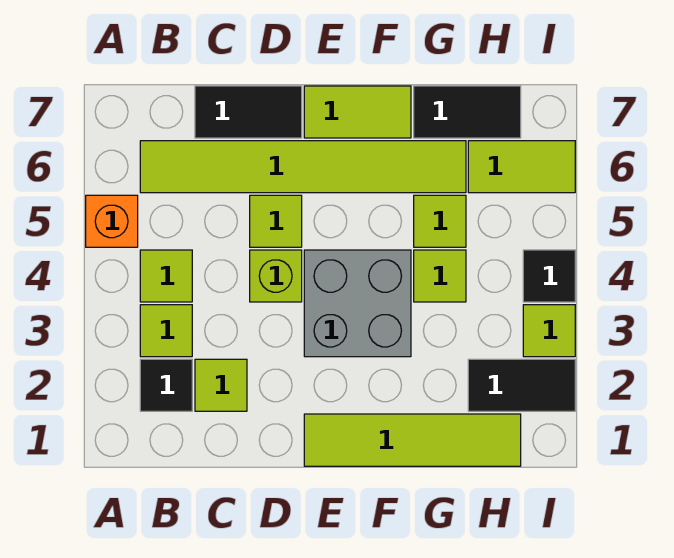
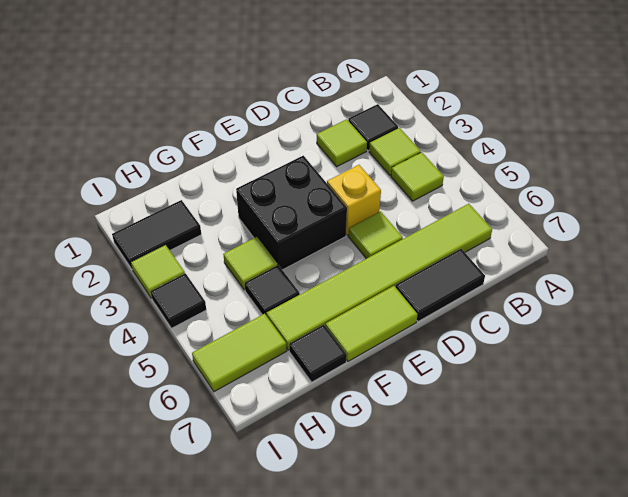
orange brick A5 level 1 -> none
lime brick D4 level 1 -> yellow brick D4 level 1
lime tile E1:H1 level 1 -> none
grey brick E3:F4 level 1 -> black brick E3:F4 level 1
lime tile G5 level 1 -> black tile G5 level 1
black tile G7:H7 level 1 -> black tile G7 level 1

